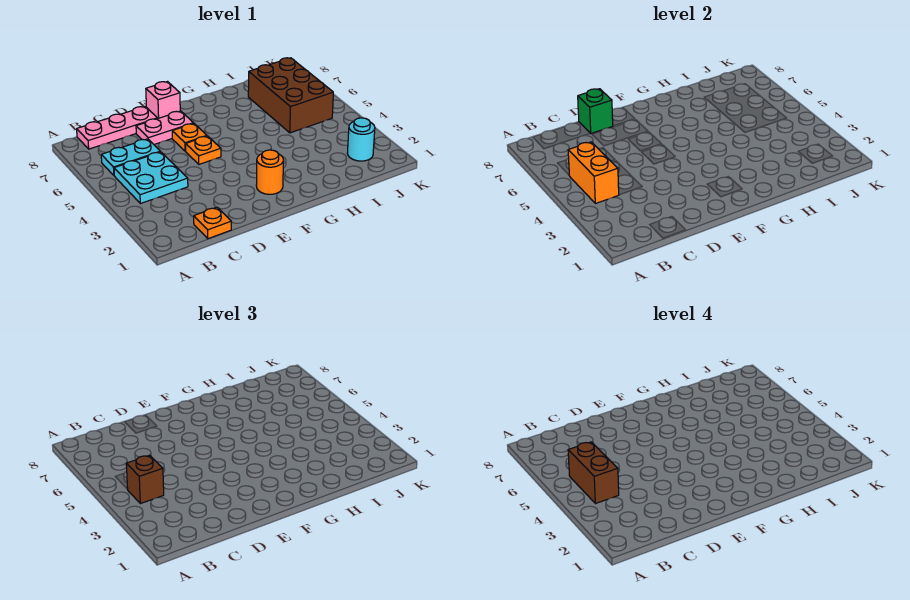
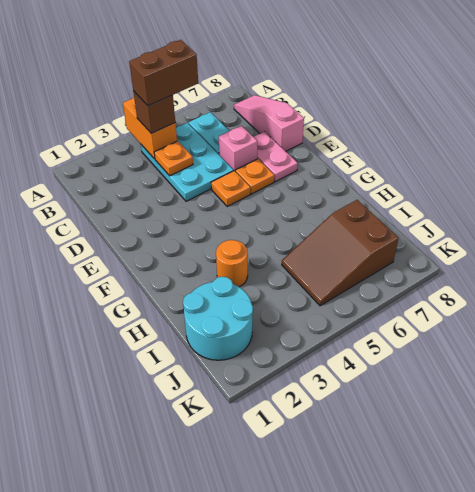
cyan plate B4:C5 level 1 -> cyan plate B4:D5 level 1
orange brick B4:B5 level 2 -> orange brick A4:B4 level 2
pink plate B8:D8 level 1 -> pink slope B8:D8 level 1 top D
orange plate C1 level 1 -> orange plate C4 level 2
green brick D8 level 2 -> none
pink brick E8 level 1 -> pink brick D6 level 1
orange round brick F2 level 1 -> orange round brick H3 level 1
brown brick I5:J7 level 1 -> brown slope I5:J7 level 1 top 7
cyan round brick J2 level 1 -> cyan round brick I1:J2 level 1

